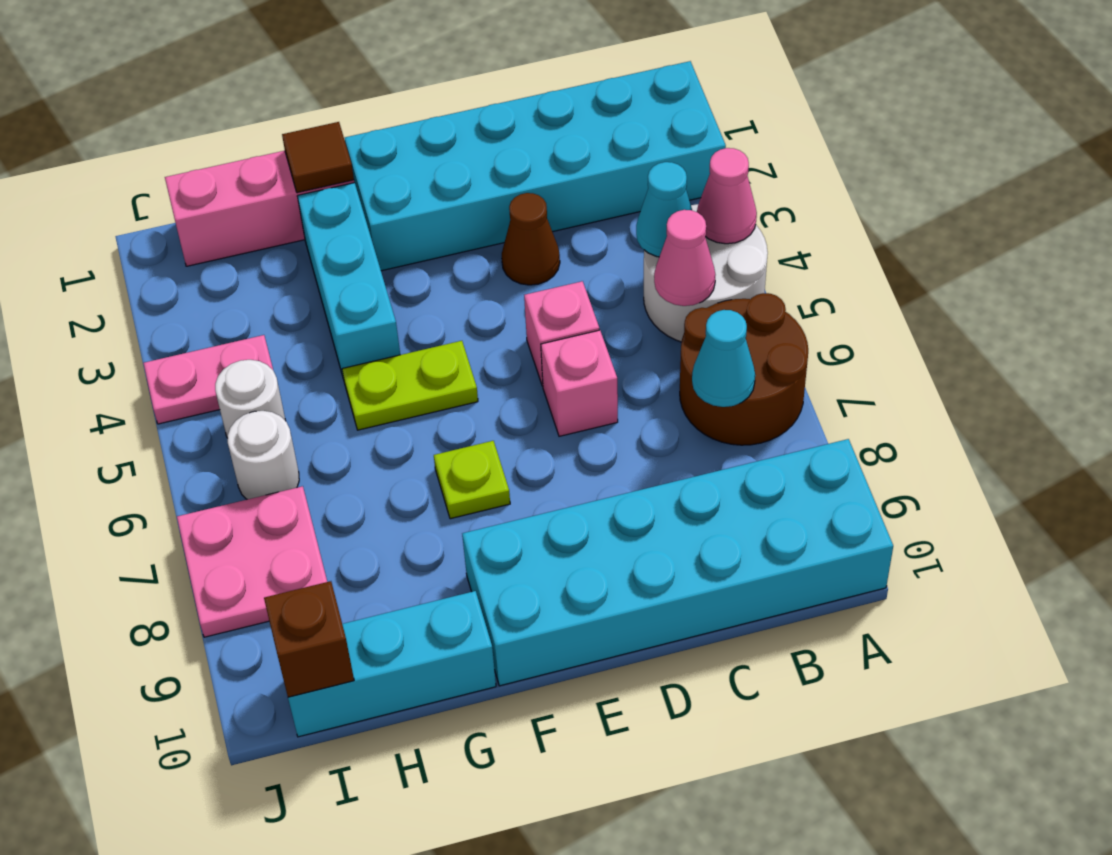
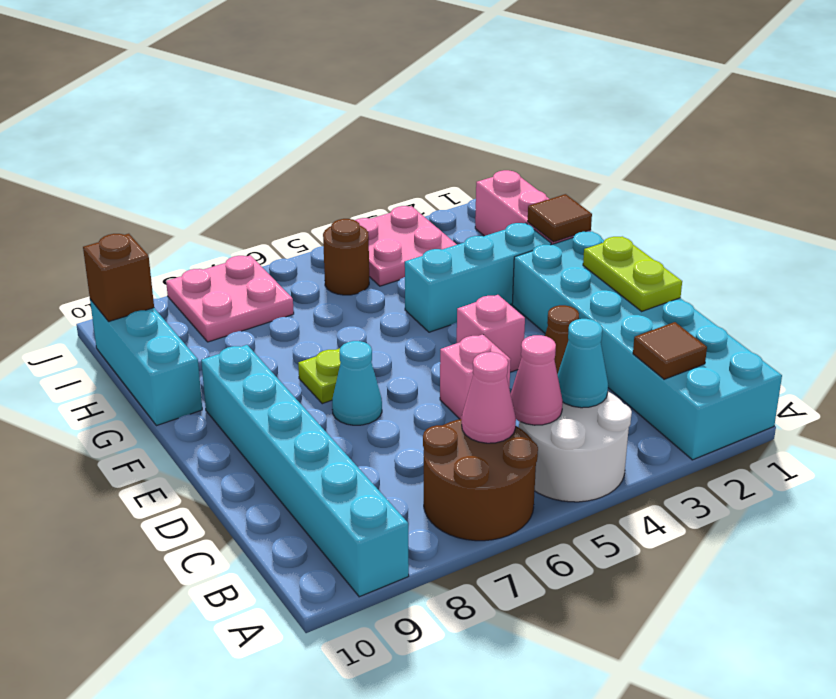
pink cone A4 level 2 -> pink cone B6 level 2
cyan brick A9:F10 level 1 -> cyan brick A9:F9 level 1
none -> brown tile B2 level 2
cyan cone B7 level 2 -> cyan cone E7 level 1
pink brick D6 level 1 -> pink brick E4 level 1
lime plate F5:G5 level 1 -> lime plate D1:E1 level 2
pink plate I4:J4 level 1 -> pink plate I3:J4 level 1
white round brick I5 level 1 -> brown round brick I5 level 1
white round brick I6 level 1 -> none

